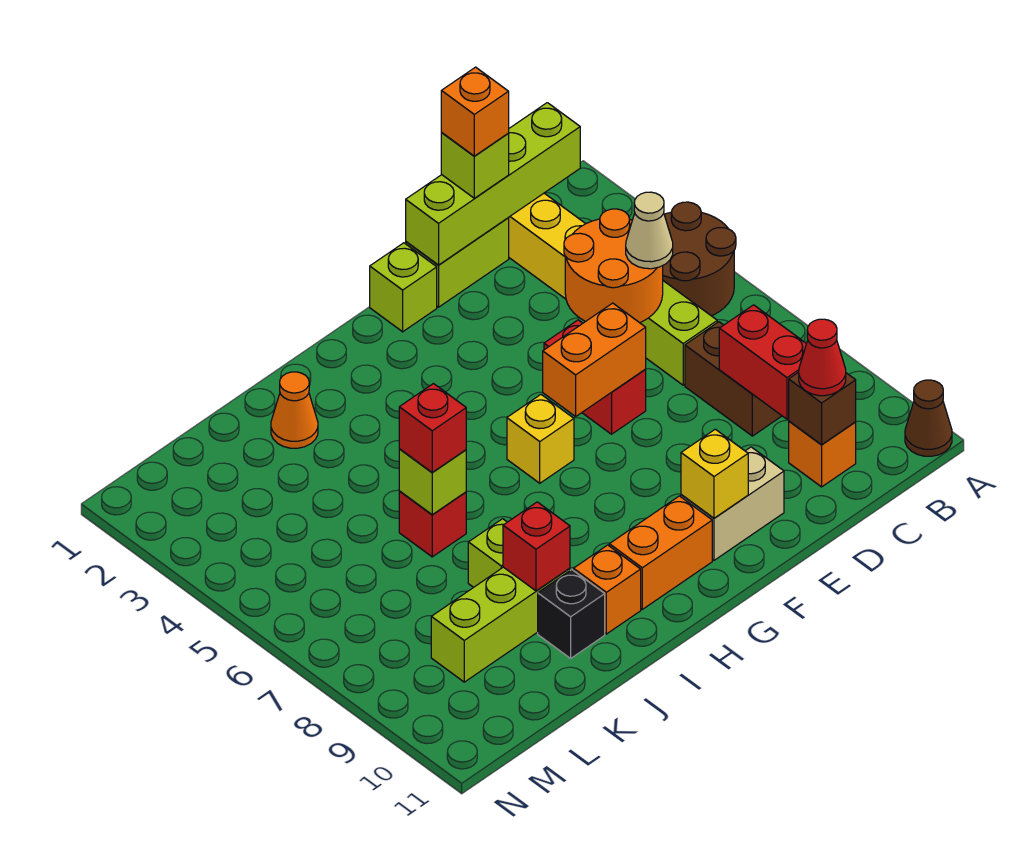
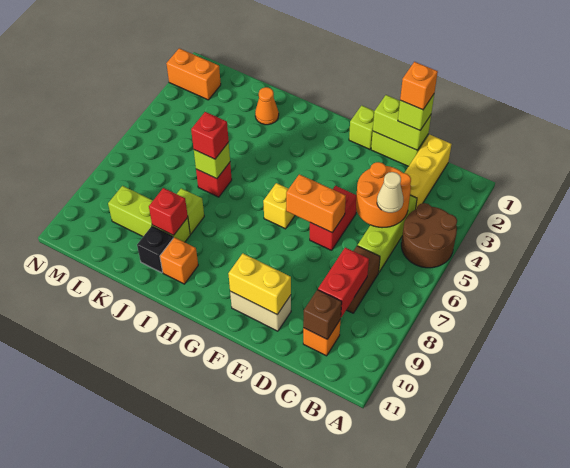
brown cone A11 level 1 -> none
lime brick B1:E1 level 2 -> lime brick D1:E1 level 2
red cone C10 level 3 -> none
yellow brick F10 level 2 -> yellow brick E10:F10 level 2
orange brick G10:H10 level 1 -> orange brick M2:N2 level 1

